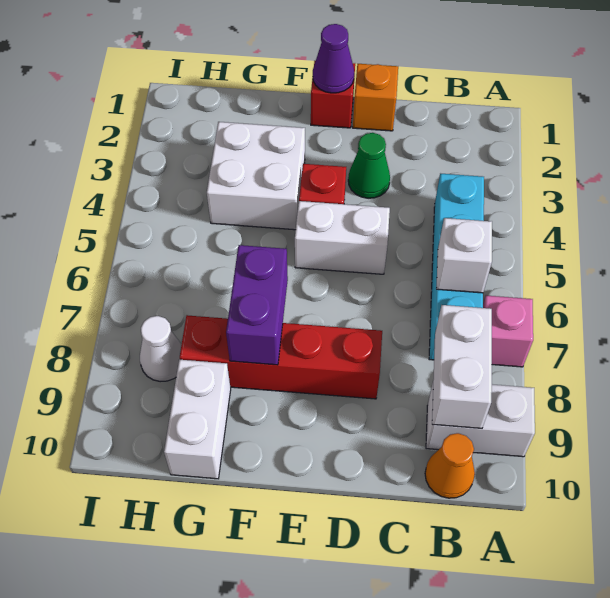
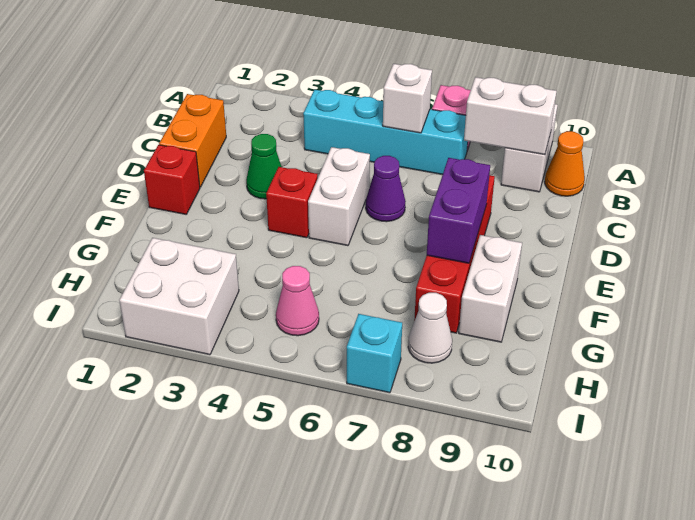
orange brick D1 level 1 -> orange brick C1:D1 level 1
purple cone E1 level 2 -> purple cone D6 level 1
white brick F3:G4 level 1 -> white brick H2:I3 level 1
purple brick F7:F8 level 2 -> purple brick E8:F8 level 2
white brick G9:G10 level 1 -> white brick F9:G9 level 1
none -> pink cone H5 level 1
none -> cyan brick I7 level 1

